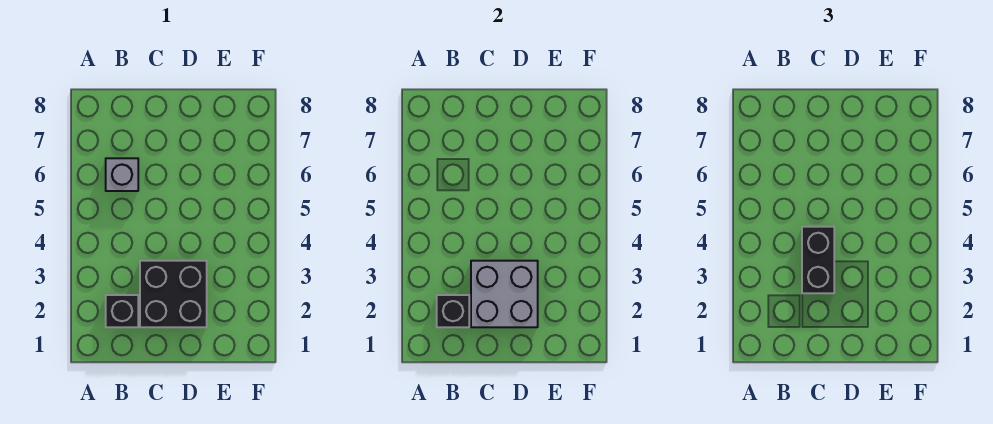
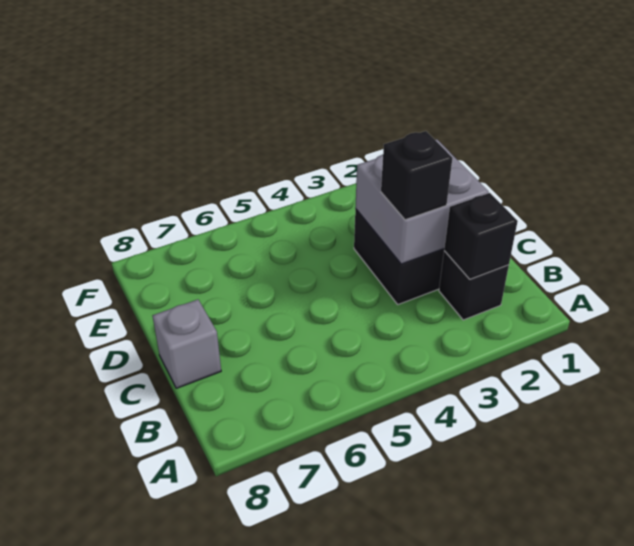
grey brick B6 level 1 -> grey brick C8 level 1
black brick C3:C4 level 3 -> black brick C3 level 3

